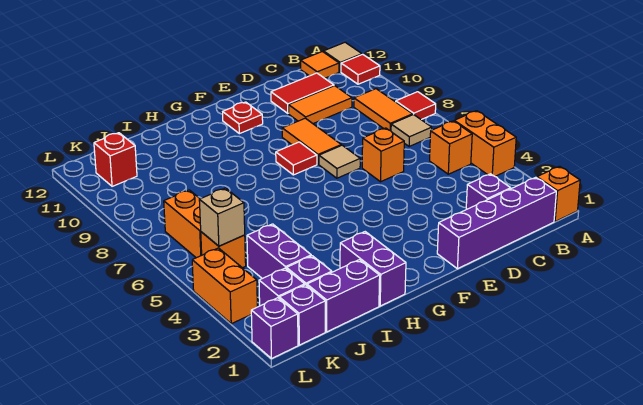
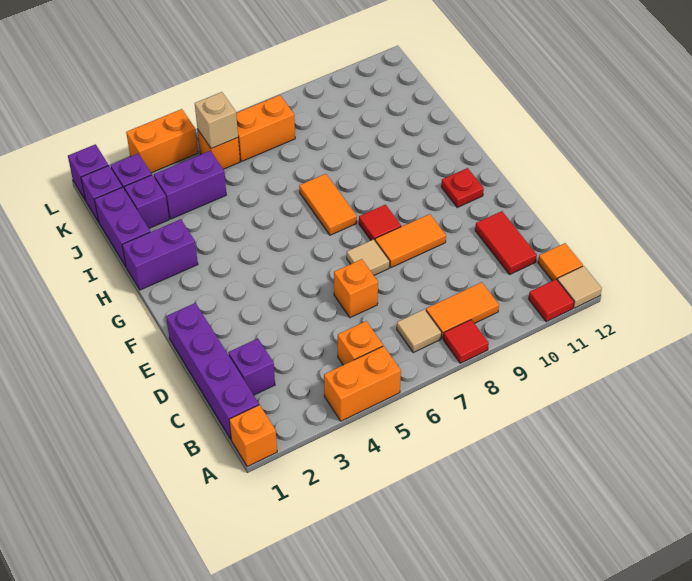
orange tile C10:D10 level 1 -> orange tile G7:H7 level 1
red brick K11 level 1 -> none

